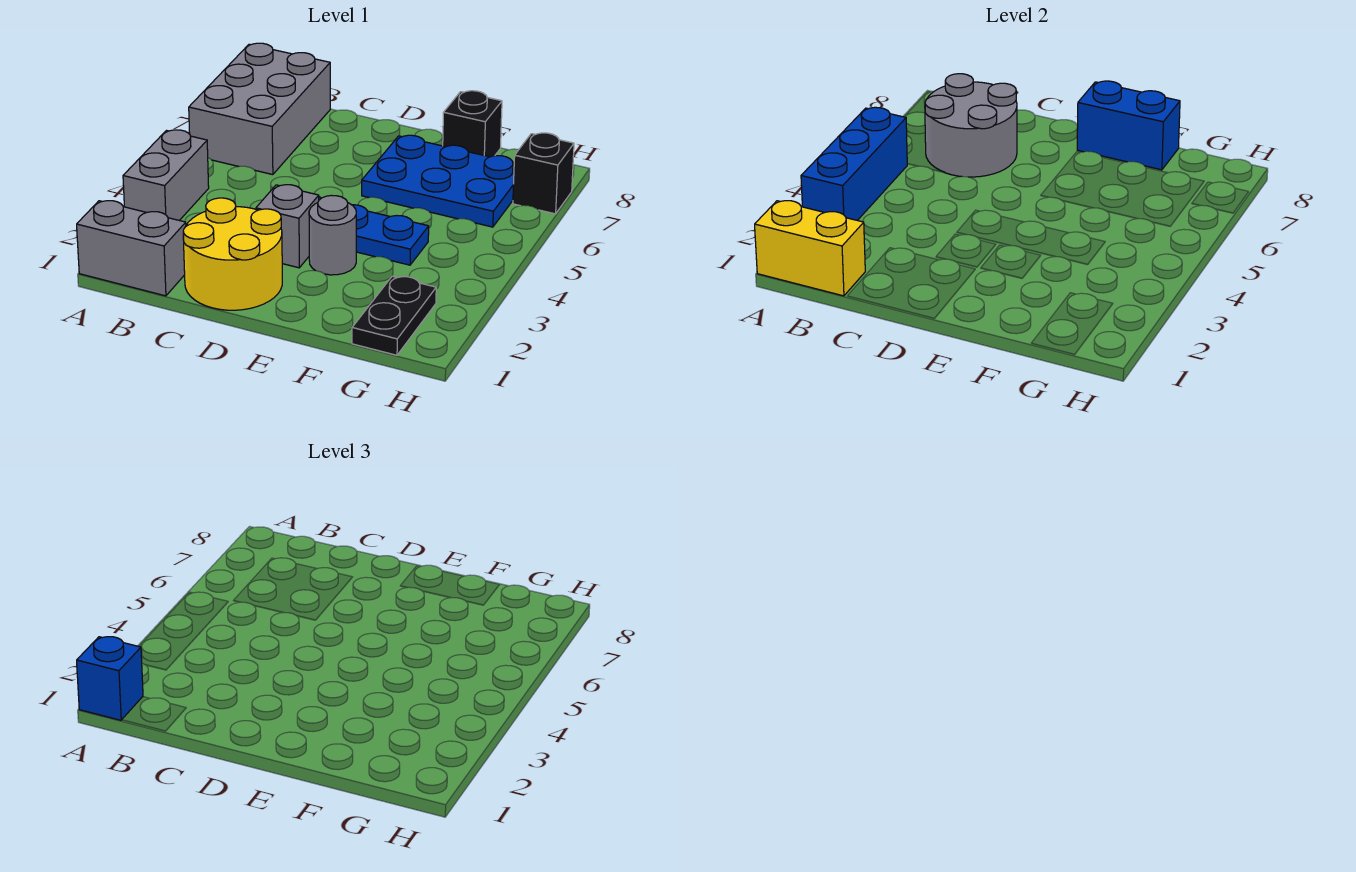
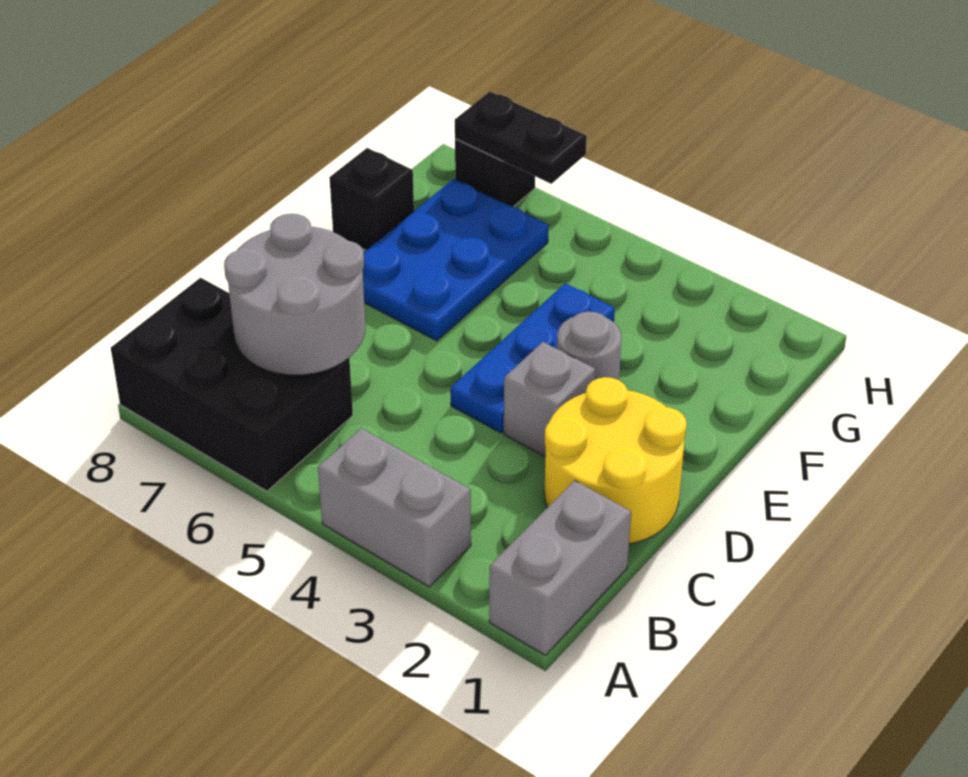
yellow brick A1:B1 level 2 -> none
blue brick A1 level 3 -> none
blue brick A3:A5 level 2 -> none
grey brick A6:B8 level 1 -> black brick A6:B8 level 1
blue brick E8:F8 level 2 -> none
black plate G1:G2 level 1 -> black plate H6:H7 level 2

